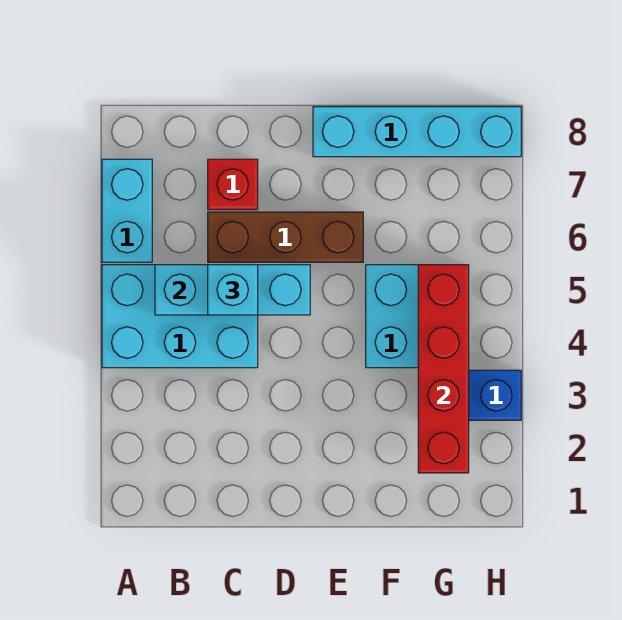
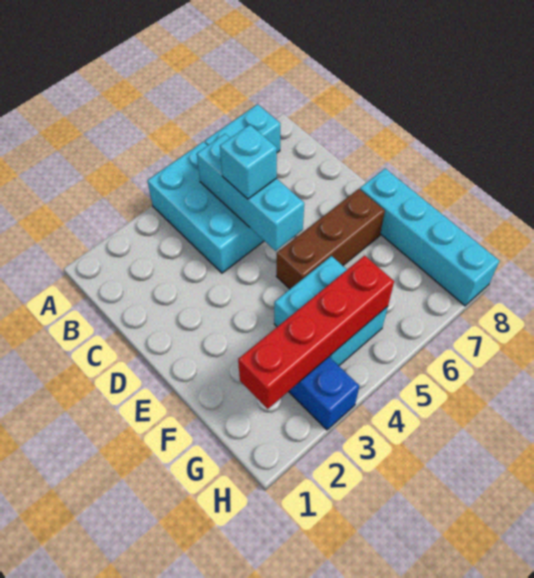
brown brick C6:E6 level 1 -> brown brick E5:E7 level 1
red brick C7 level 1 -> none

